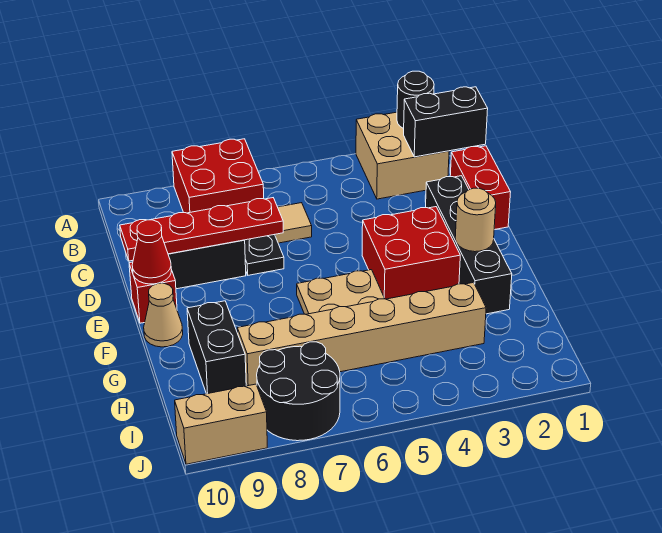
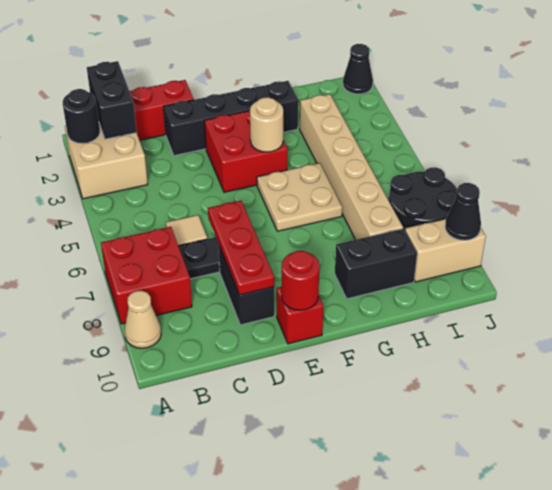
red plate D7:D10 level 2 -> red plate D7:D9 level 2
red cone E10 level 2 -> red round brick E10 level 2
tan round brick F2 level 2 -> tan round brick F4 level 2
tan cone F10 level 1 -> tan cone A9 level 1
none -> black cone J1 level 1
tan brick J9:J10 level 1 -> tan brick I9:J9 level 1
none -> black cone J9 level 2

